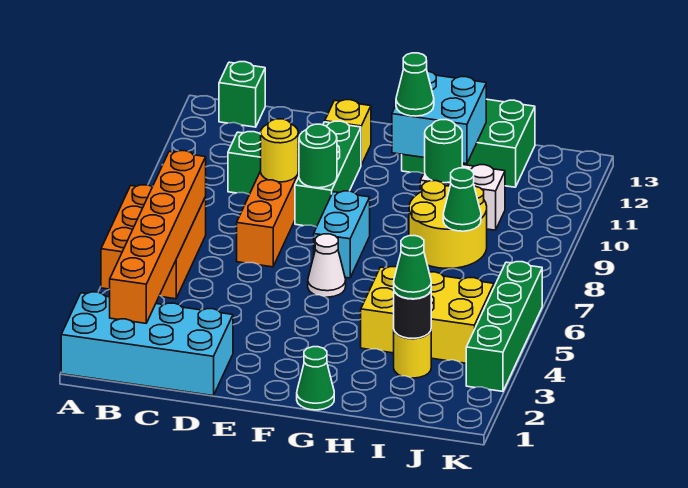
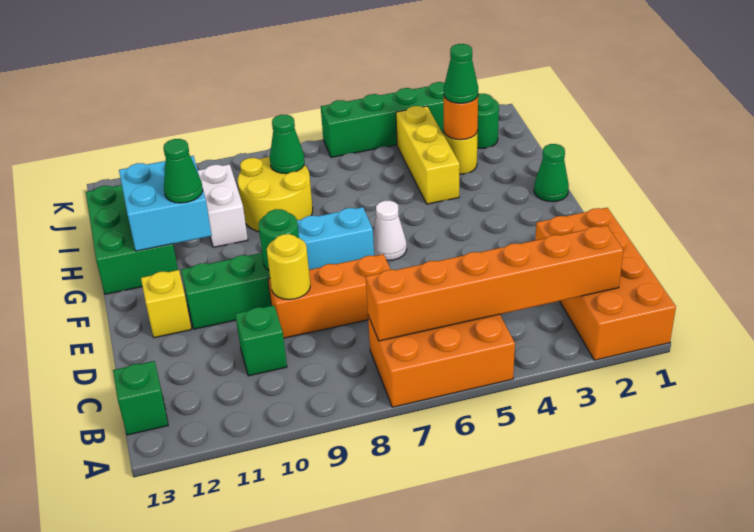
cyan brick A1:D2 level 1 -> orange brick A1:D2 level 1
yellow brick H4:J5 level 1 -> yellow brick H4:J4 level 1
green round brick H10 level 2 -> green round brick J2 level 1
black round brick I3 level 2 -> orange round brick I3 level 2

